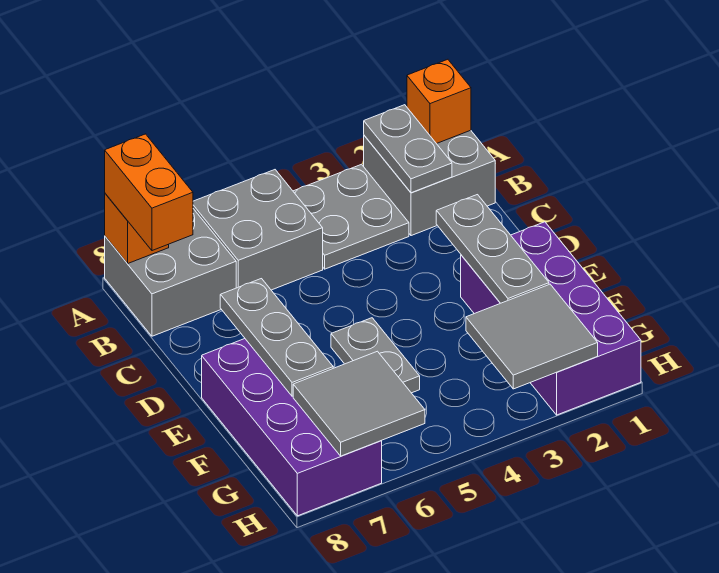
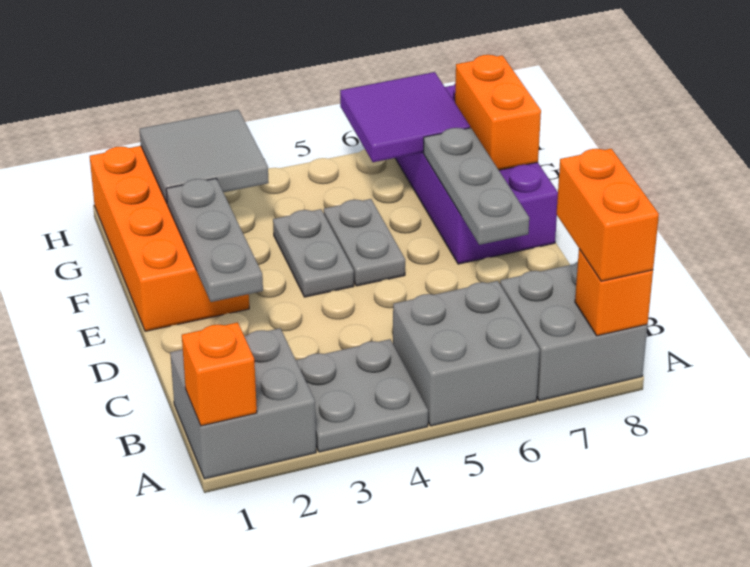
grey plate A2:B2 level 2 -> grey plate E4:F4 level 1
purple brick E1:H2 level 1 -> orange brick E1:H2 level 1
none -> orange brick F8:G8 level 2
grey tile G6:H7 level 2 -> purple tile G6:H7 level 2

